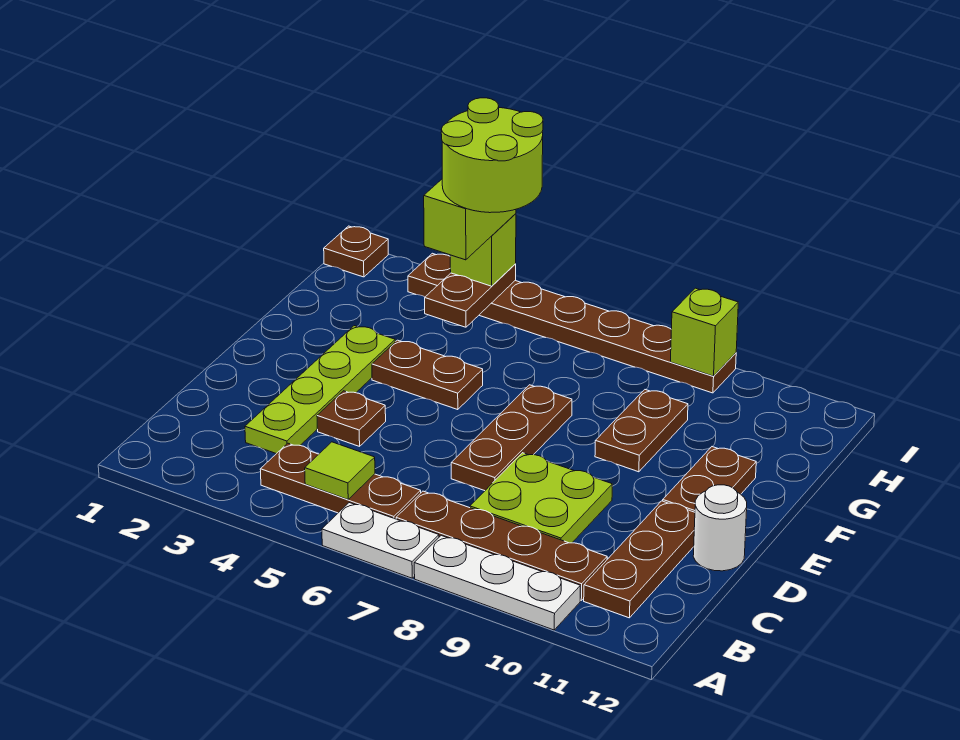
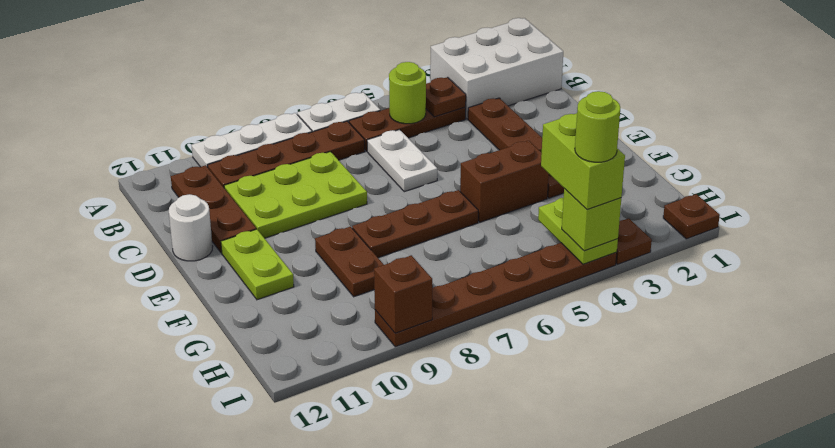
none -> white brick A1:B3 level 1
lime tile B5 level 2 -> lime round brick B5 level 2
lime plate C3:F3 level 1 -> brown plate C3:F3 level 1
none -> white plate C6:D6 level 1
lime plate C8:D9 level 1 -> lime plate C8:D10 level 1
brown plate D4 level 1 -> brown plate B4 level 2
brown plate D7:F7 level 1 -> brown plate F6:F8 level 1
brown plate E11:F11 level 1 -> lime plate E11:F11 level 1
brown plate F4:F5 level 1 -> brown brick F4:F5 level 1
brown plate H4:I4 level 2 -> lime plate H4:I4 level 2
lime round brick H4:I5 level 5 -> lime round brick I4 level 5
lime brick I9 level 2 -> brown brick I9 level 2

